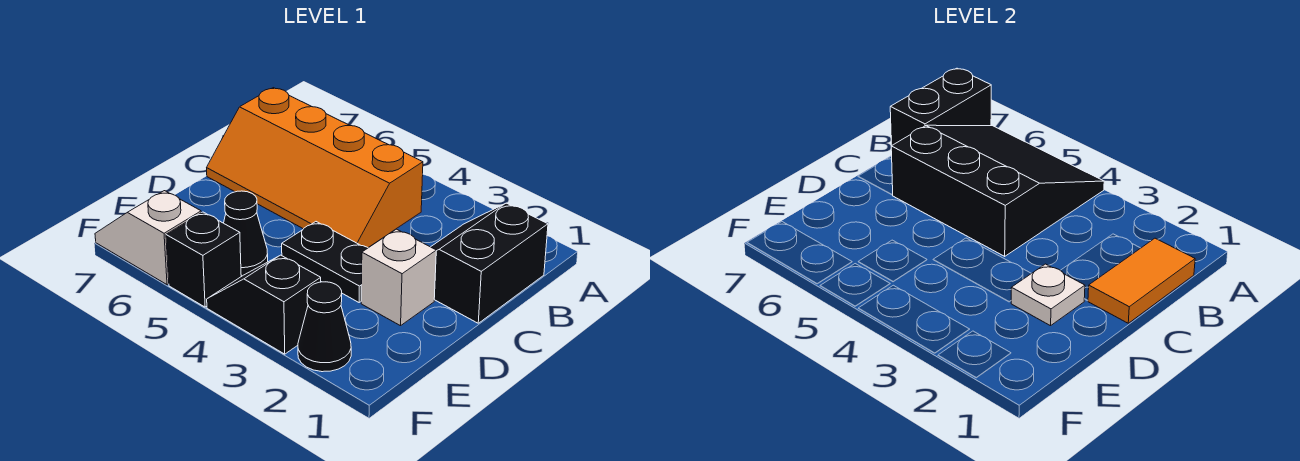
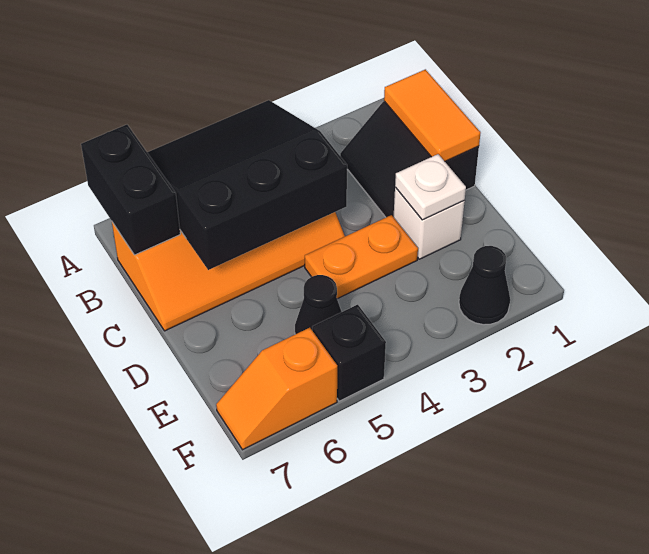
black plate D3:D4 level 1 -> orange plate D3:D4 level 1
black slope F3:F4 level 1 top 3 -> none
white slope F6:F7 level 1 top 6 -> orange slope F6:F7 level 1 top 6

